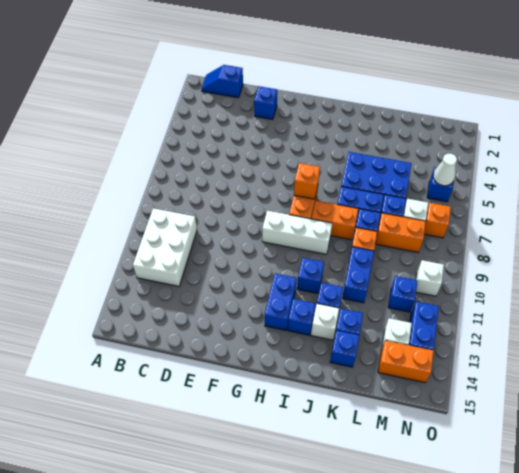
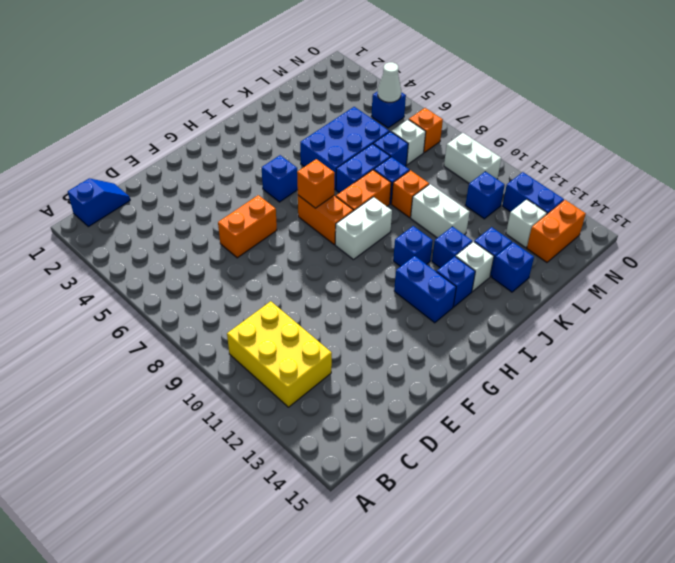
blue slope B1:C1 level 1 top C -> blue slope B1:C1 level 1 top B
white brick B10:C12 level 1 -> yellow brick B10:C12 level 1
blue brick E2 level 1 -> blue brick H5 level 1
white brick G9:I9 level 1 -> white brick H9:I9 level 1
blue brick K10:K11 level 1 -> white brick K10:K11 level 1
orange brick L8:M8 level 1 -> orange brick E6:F6 level 1
white brick N10 level 1 -> white brick N9:N10 level 1

